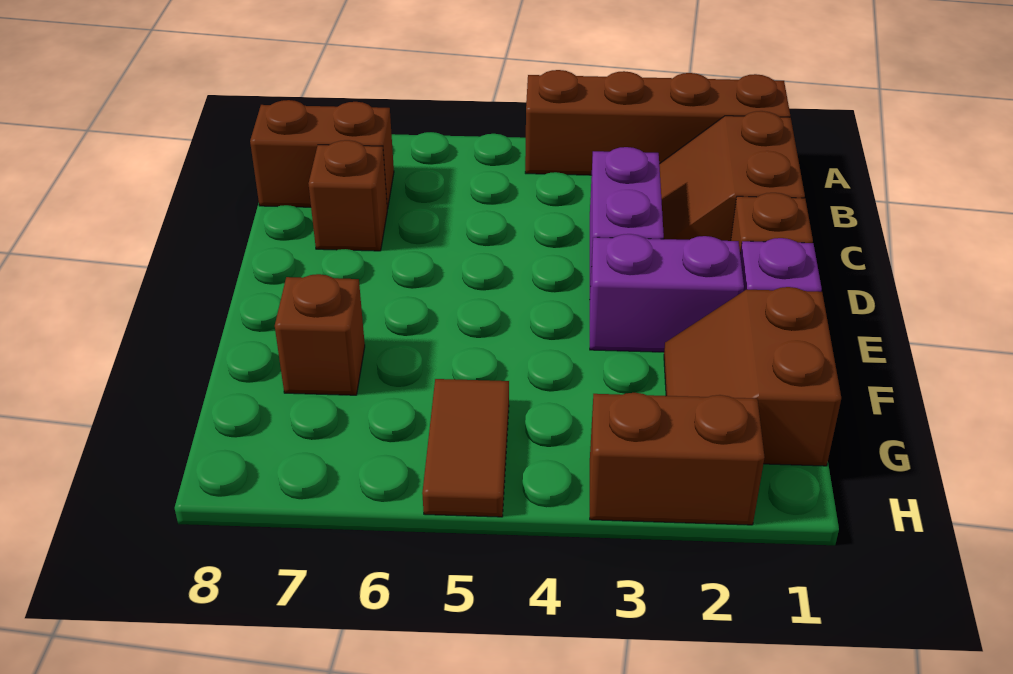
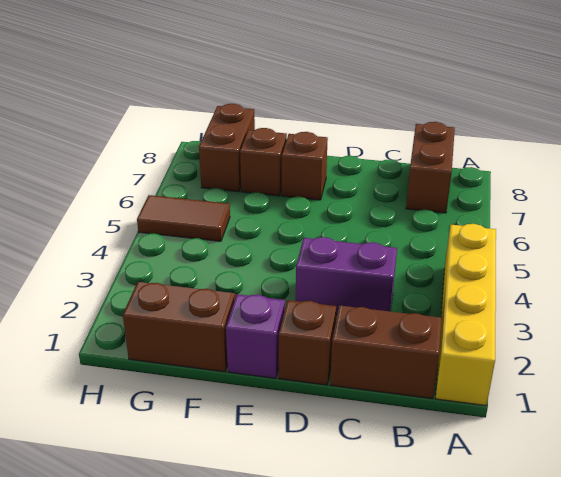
brown brick A1:A4 level 1 -> yellow brick A1:A4 level 1
brown brick C7 level 1 -> brown brick E7 level 1
purple brick E2:E3 level 1 -> none
brown brick H2:H3 level 1 -> brown brick G7:G8 level 1

